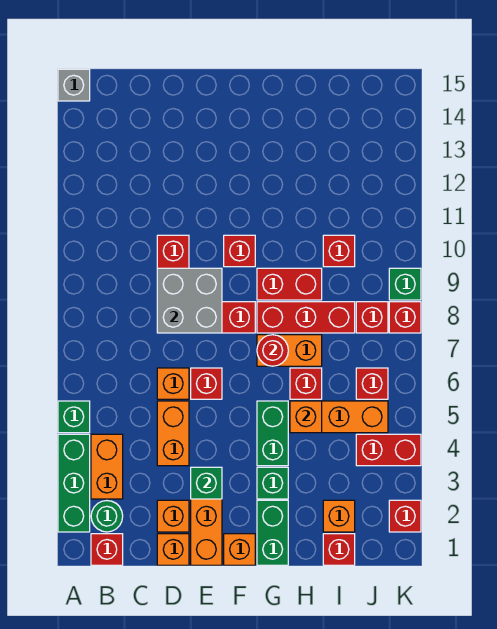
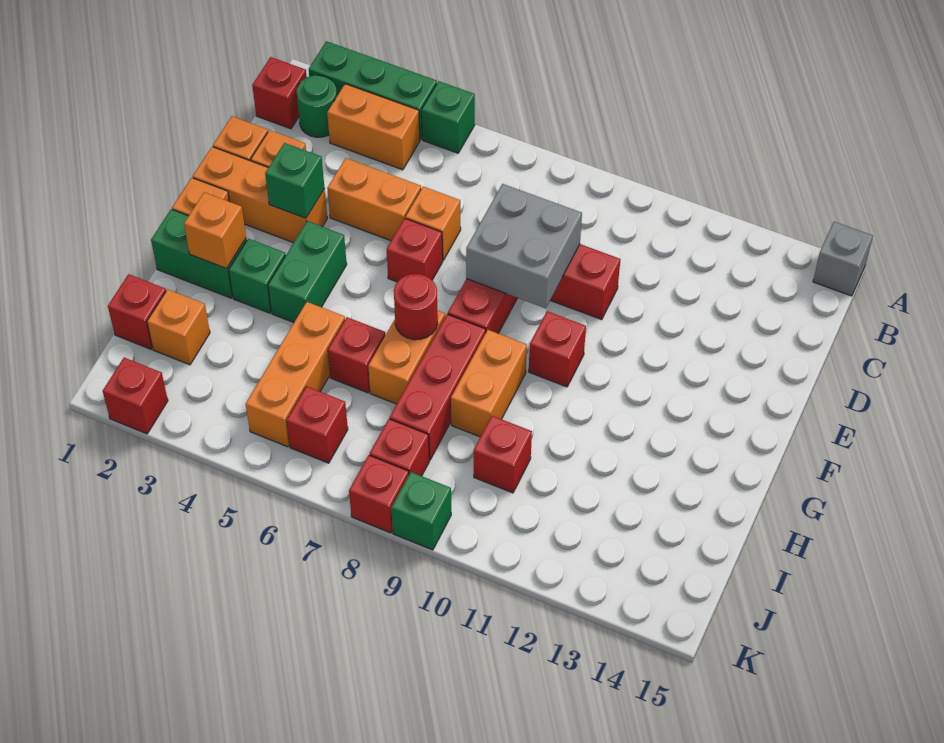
green brick G4:G5 level 1 -> green brick F4:G4 level 1
red brick G9:H9 level 1 -> orange brick G9:H9 level 1
orange brick H5 level 2 -> orange brick G2 level 2
red brick J4:K4 level 1 -> none

